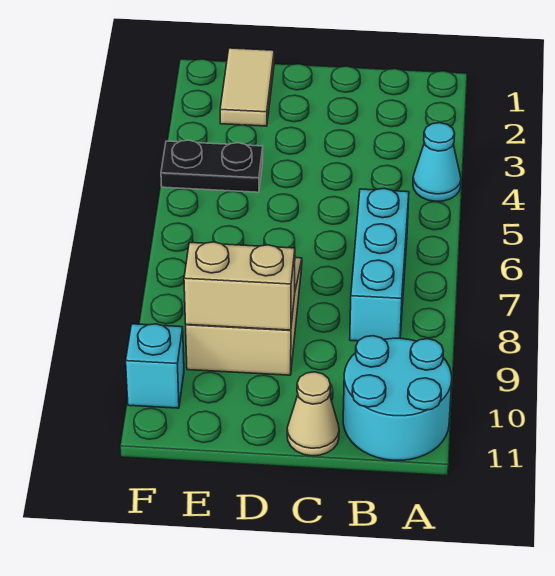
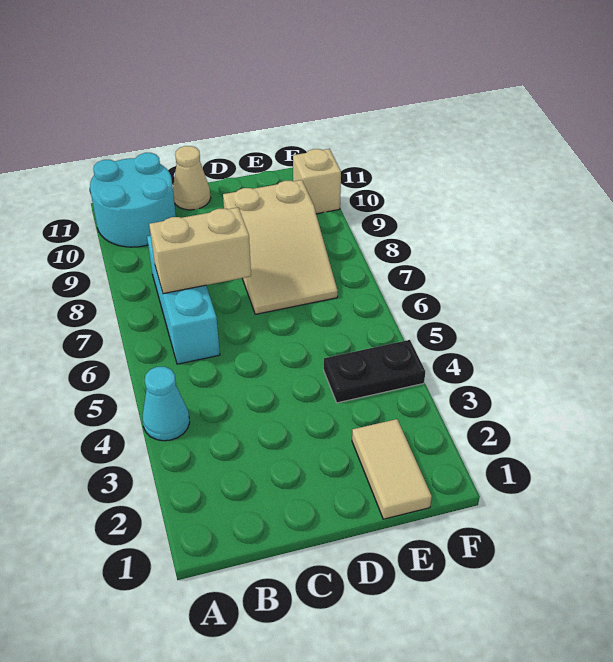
tan brick D9:E9 level 2 -> tan brick B7:C7 level 2
cyan brick F10 level 1 -> tan brick F10 level 1

